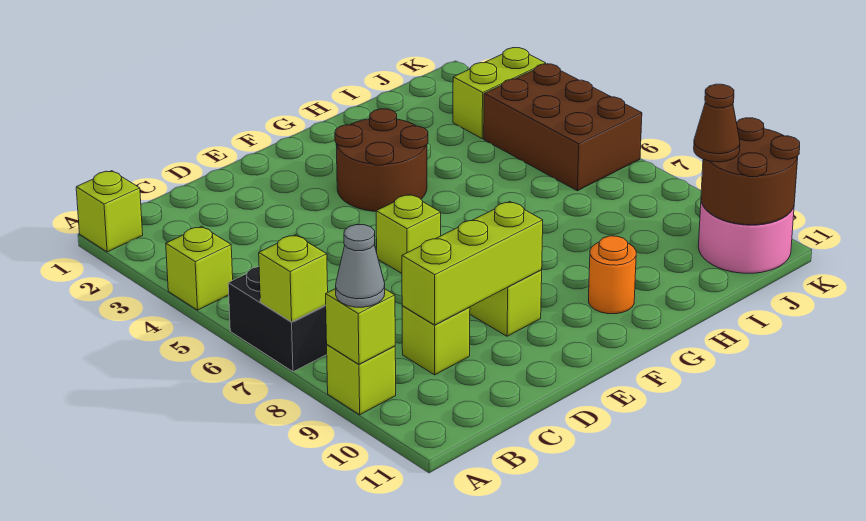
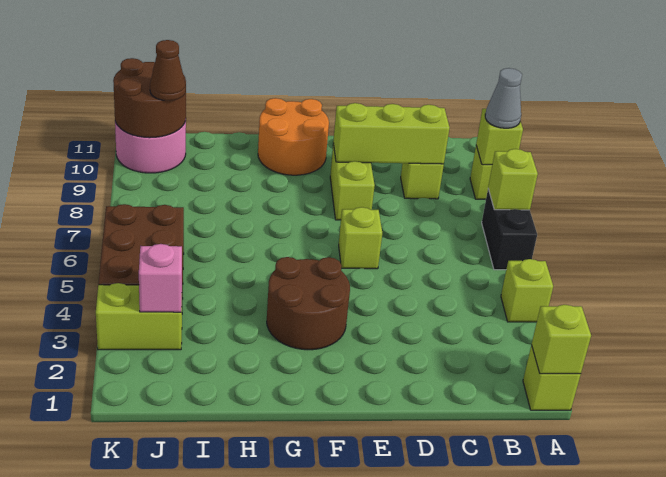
none -> lime brick A1 level 2
orange round brick G10 level 1 -> orange round brick F10:G11 level 1
none -> pink brick J3 level 2

